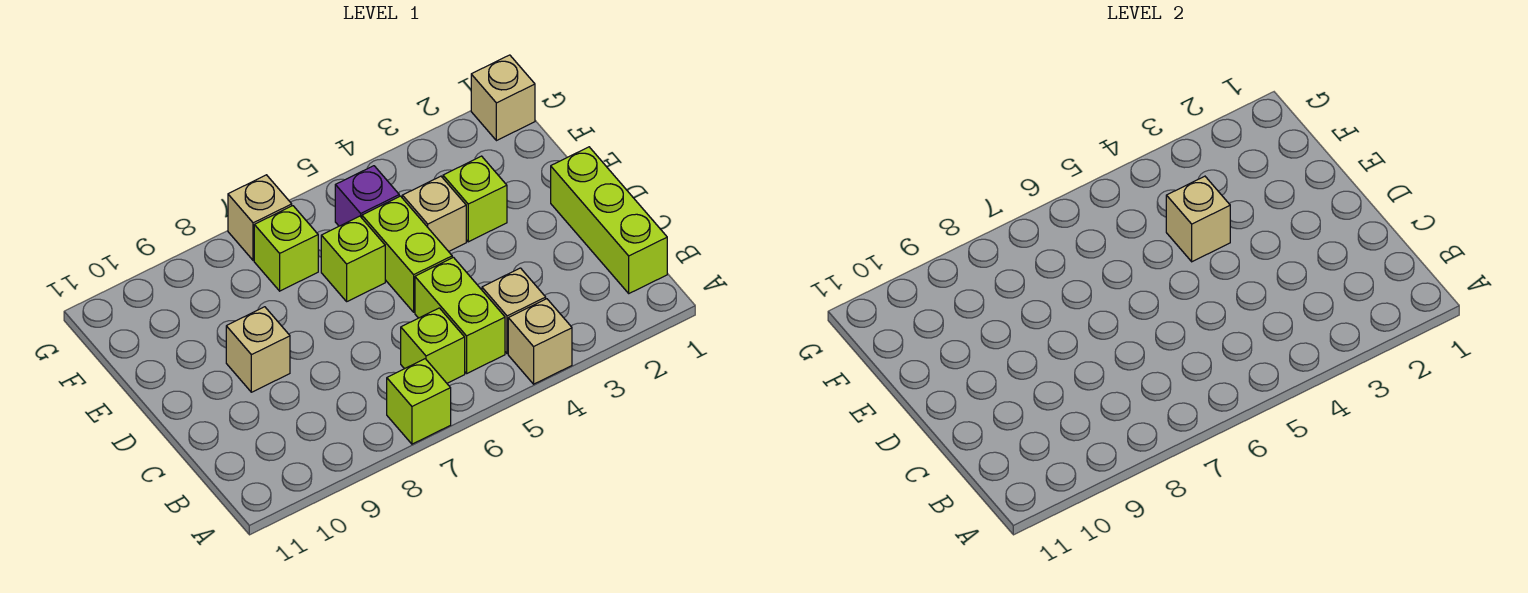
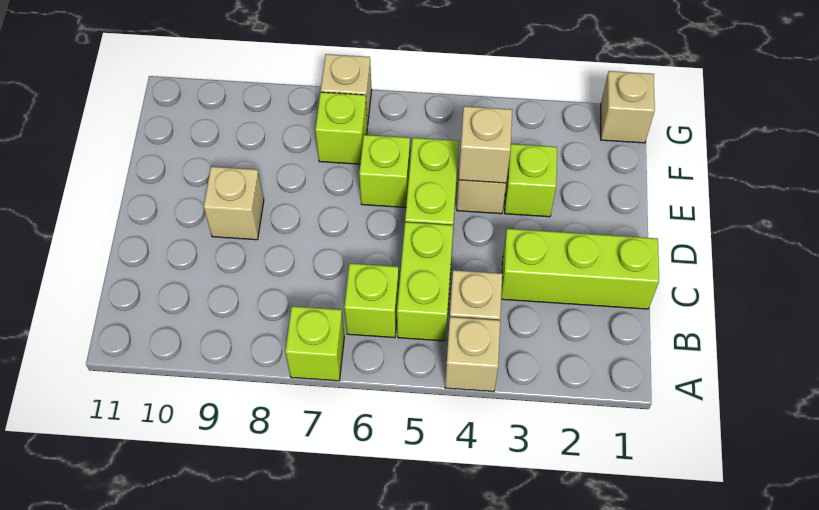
lime brick B1:D1 level 1 -> lime brick C1:C3 level 1
purple brick F5 level 1 -> none

